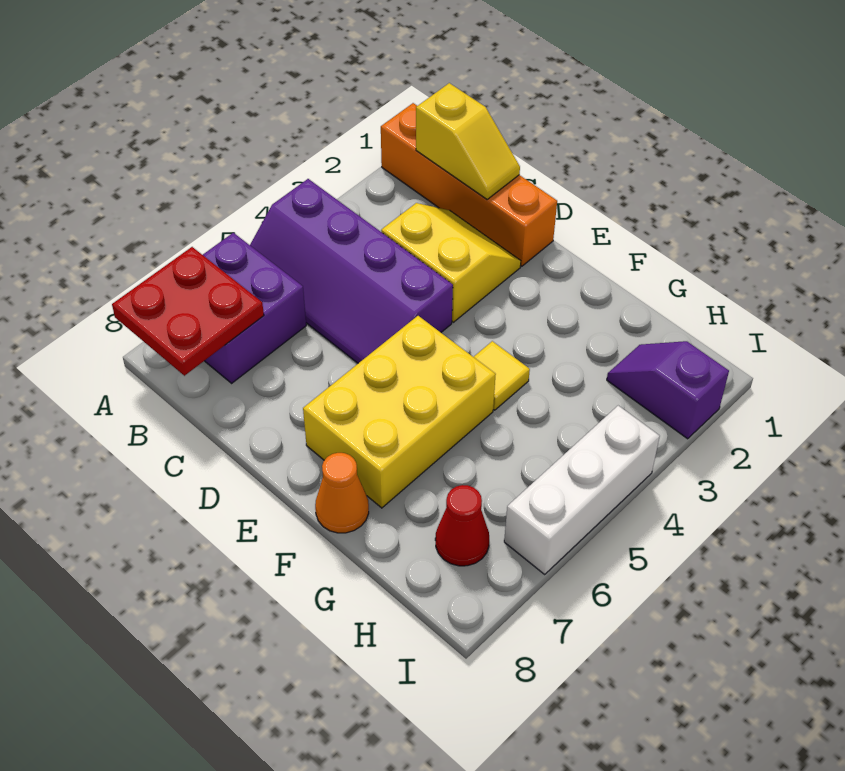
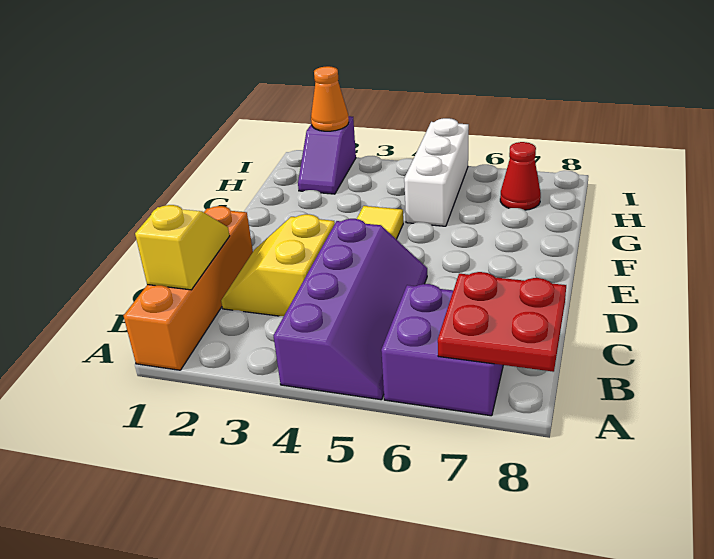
yellow brick E5:F7 level 1 -> none
orange cone F8 level 1 -> orange cone I2 level 2
white brick I4:I6 level 1 -> white brick G5:I5 level 1

